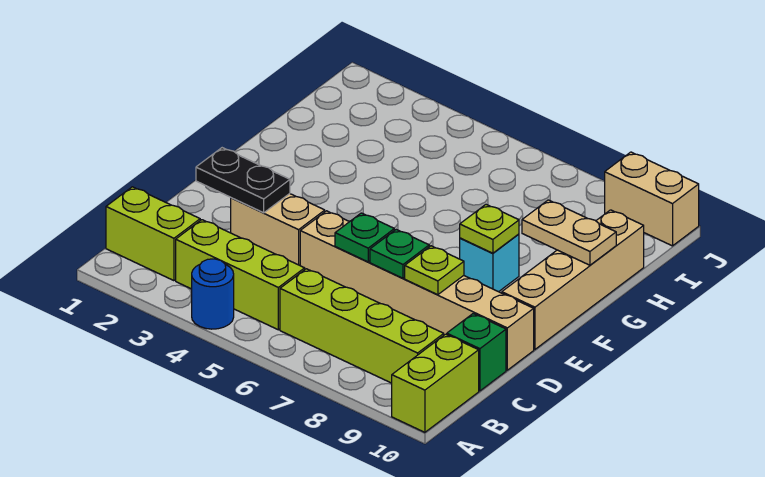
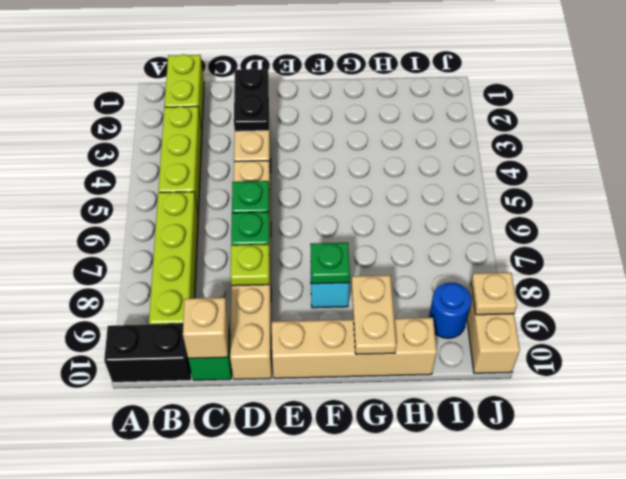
blue round brick A4 level 1 -> blue round brick I9 level 1
lime brick A10:B10 level 1 -> black brick A10:B10 level 1
none -> tan brick C10 level 2
lime plate F8 level 2 -> green plate F8 level 2
none -> tan plate J9 level 2

